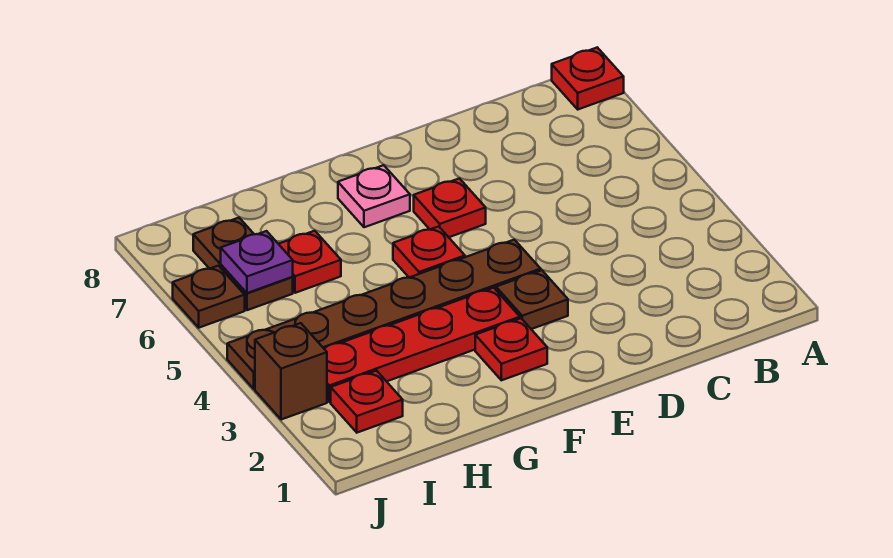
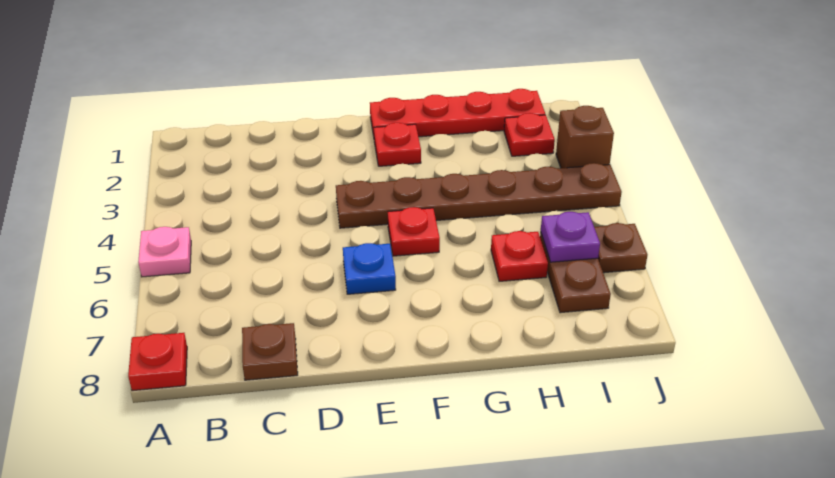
brown plate E3 level 1 -> brown plate C8 level 1
red plate E6 level 1 -> blue plate E6 level 1
red plate F3:I3 level 1 -> red plate F1:I1 level 1
pink plate F7 level 1 -> pink plate A5 level 1

